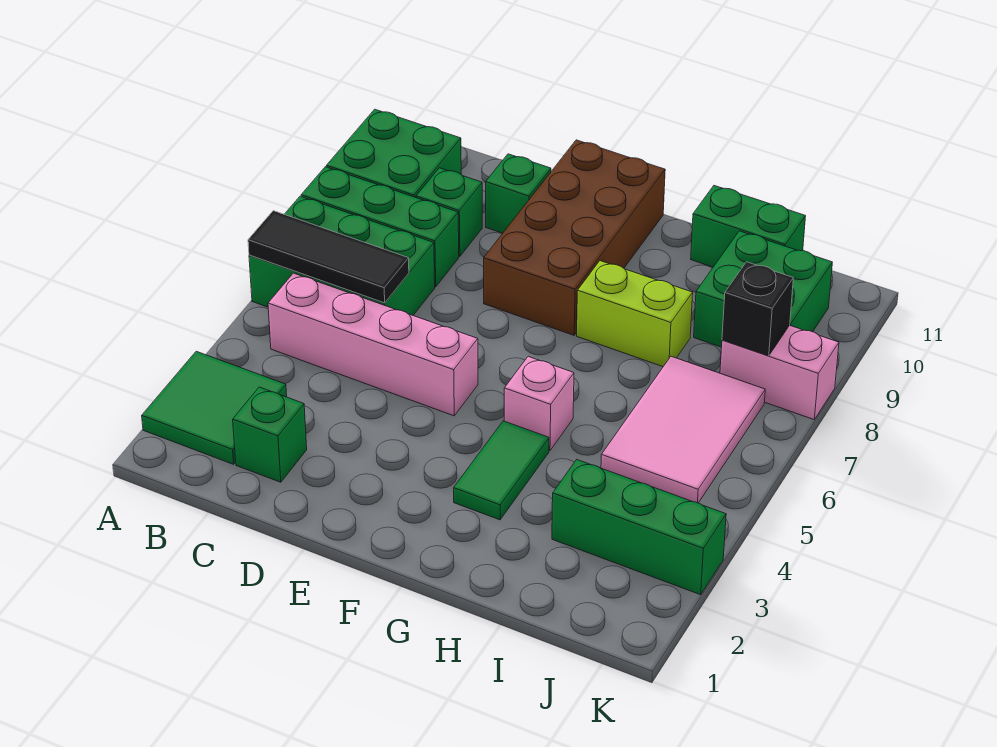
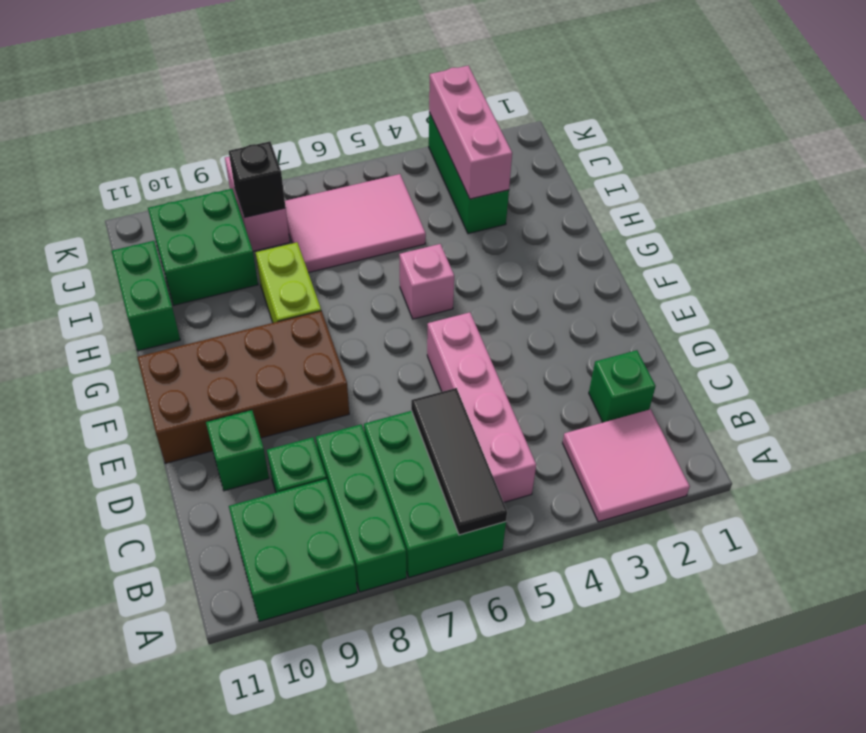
green tile A2:B3 level 1 -> pink tile A2:B3 level 1
green tile G3:G4 level 1 -> none
none -> pink brick I3:K3 level 2

